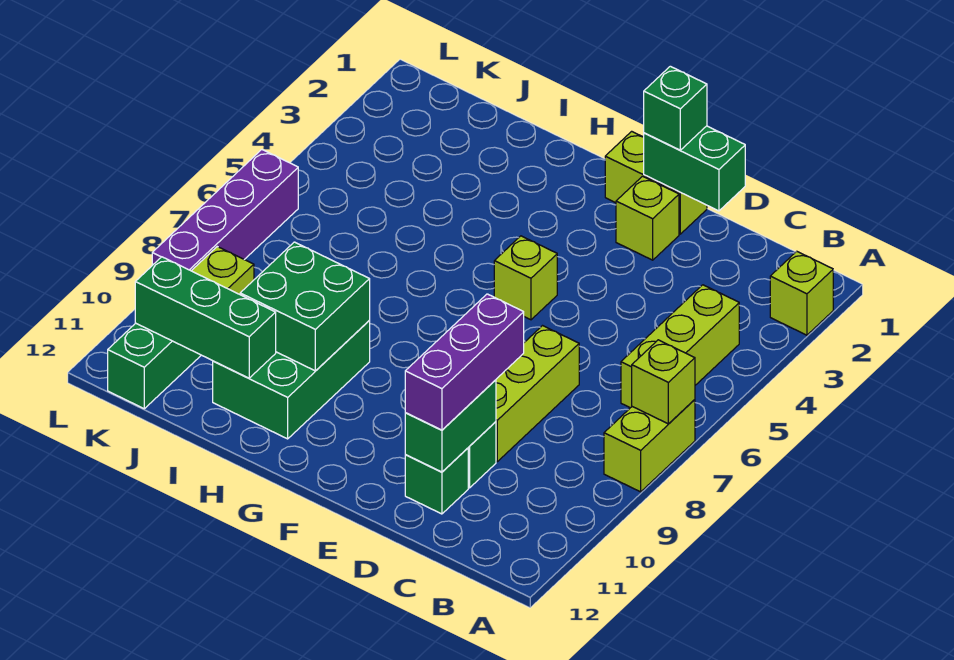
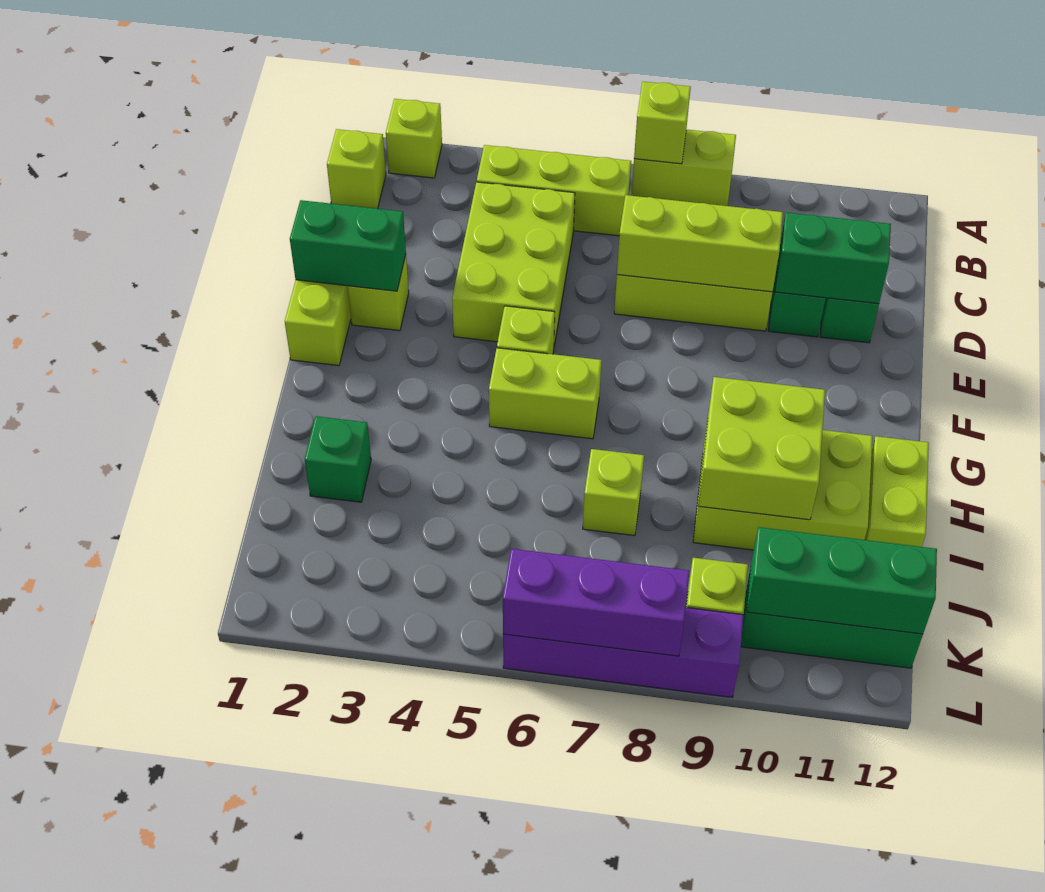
none -> lime brick B1 level 1
none -> lime brick C4:E5 level 1
green brick D1:E1 level 2 -> green brick E1:E2 level 2
none -> lime brick D7:D9 level 2
purple brick D9:D11 level 3 -> purple brick L6:L8 level 2
green brick E1 level 3 -> green brick I2 level 1
none -> lime brick G5:G6 level 1
green brick H9:I11 level 1 -> lime brick H9:I11 level 1
green brick H9:I10 level 2 -> lime brick H9:I10 level 2
none -> lime brick H12:I12 level 1
none -> lime brick I7 level 1
green brick I11:K11 level 2 -> green brick K10:K12 level 2

